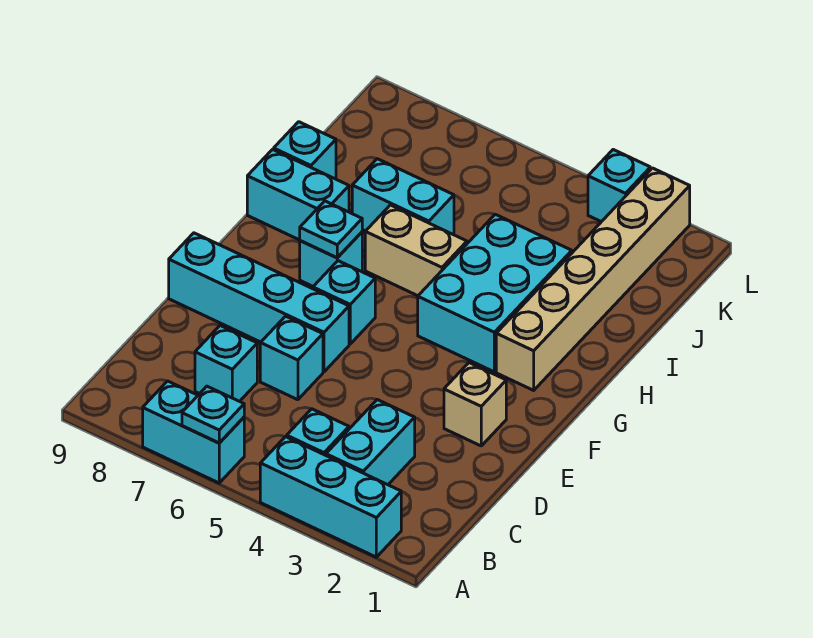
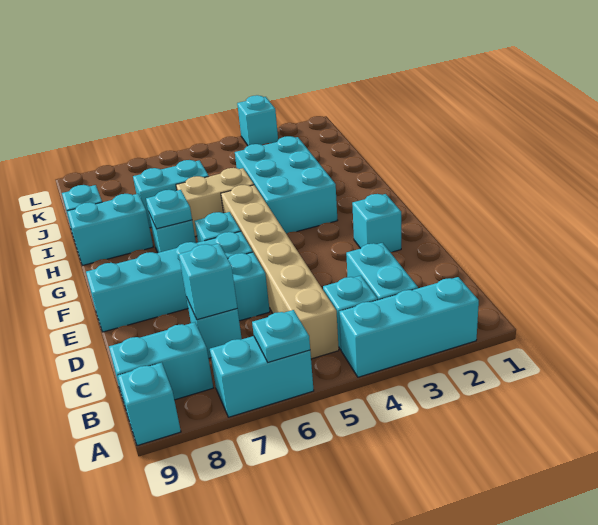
none -> cyan brick A9 level 1
none -> cyan brick B8:B9 level 1
none -> cyan brick C7 level 2
tan brick E2 level 1 -> cyan brick E2 level 1
tan brick G2:L2 level 1 -> tan brick B5:G5 level 1

